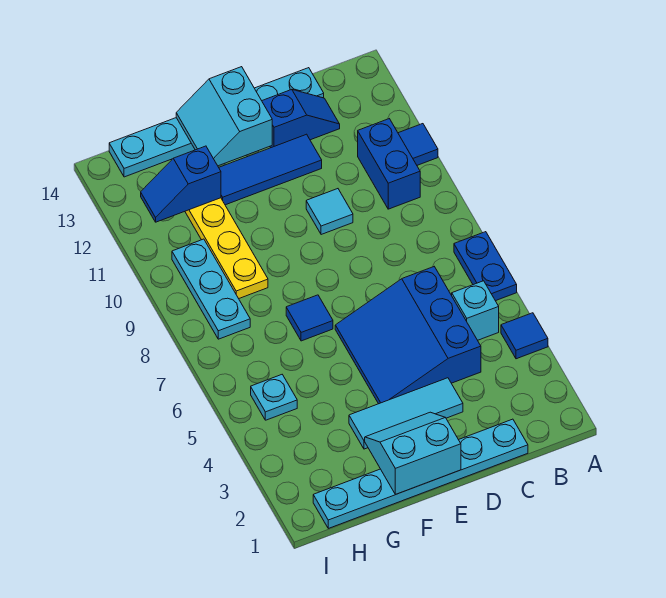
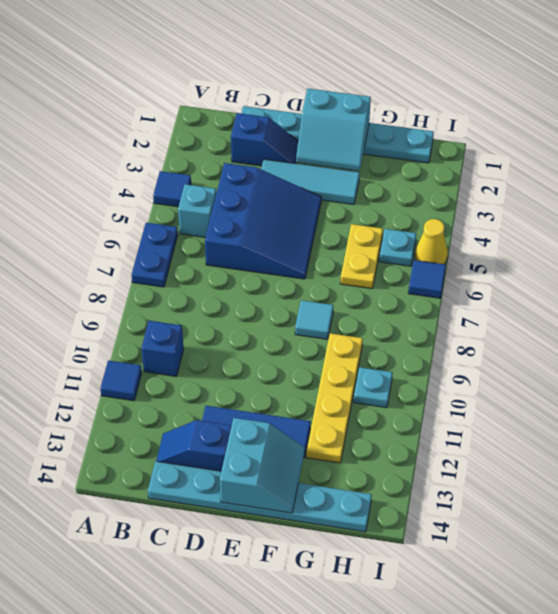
blue brick B10:B11 level 1 -> blue brick B10 level 1
cyan tile D10 level 1 -> cyan tile F8 level 1
blue tile F7 level 1 -> blue tile I6 level 1
none -> yellow plate G5:G6 level 1
blue slope G12:H12 level 2 top G -> blue slope C2:D2 level 1 top C
cyan plate H8:H10 level 1 -> cyan plate H10 level 1
none -> yellow cone I5 level 1

